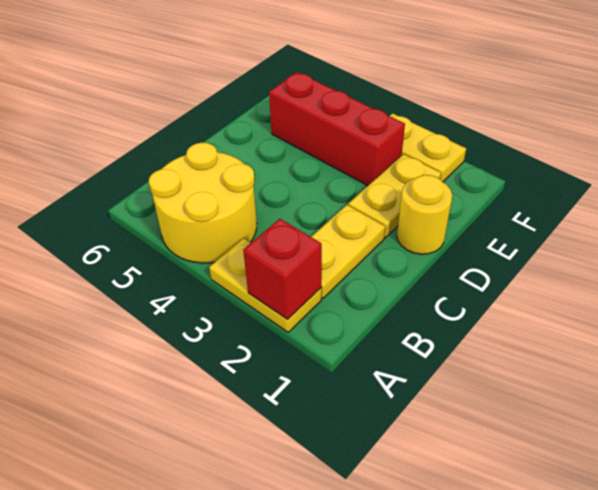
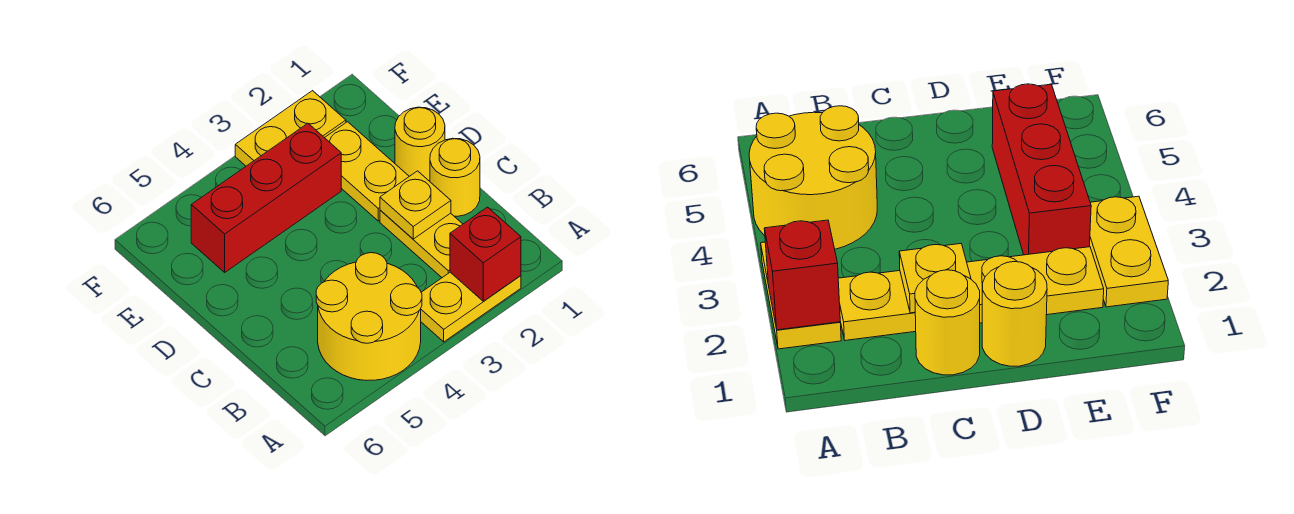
none -> yellow round brick C1 level 1
none -> yellow plate C2 level 2

